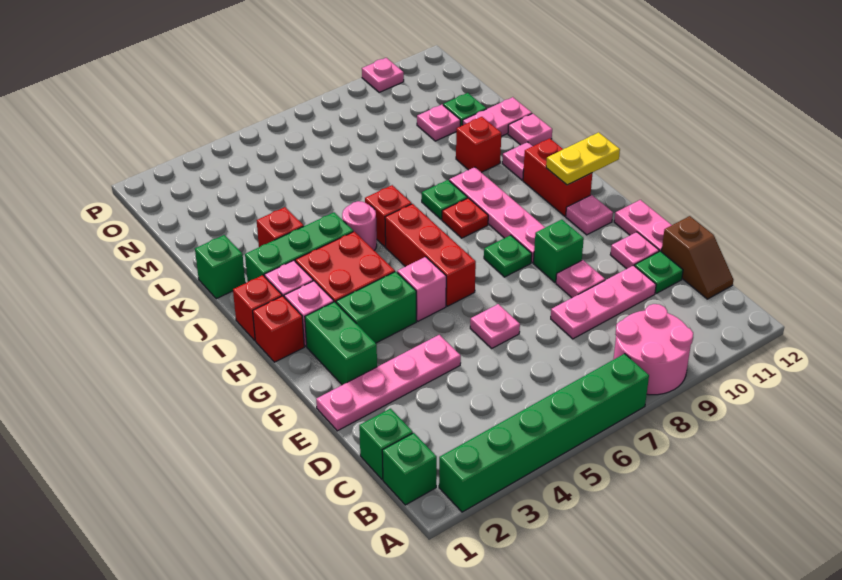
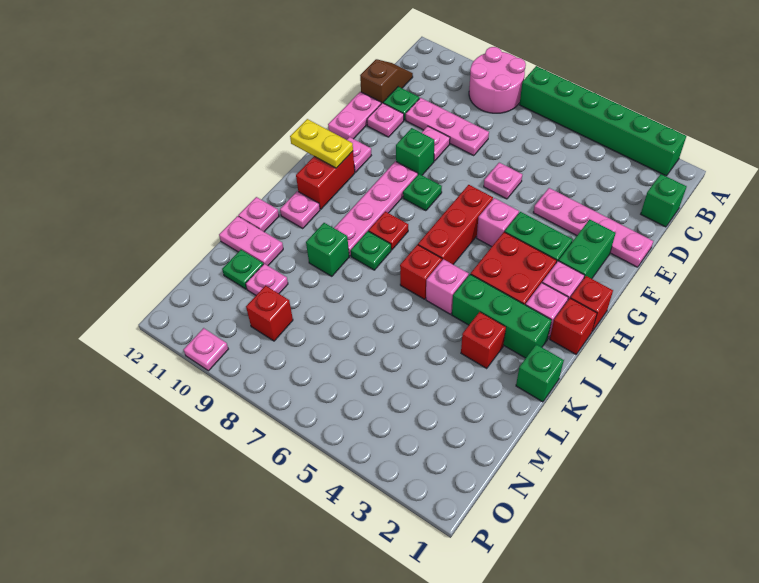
green brick B1 level 1 -> green brick K9 level 1
pink round brick J5 level 1 -> pink brick J5 level 1
red brick K10 level 1 -> red brick N9 level 1

